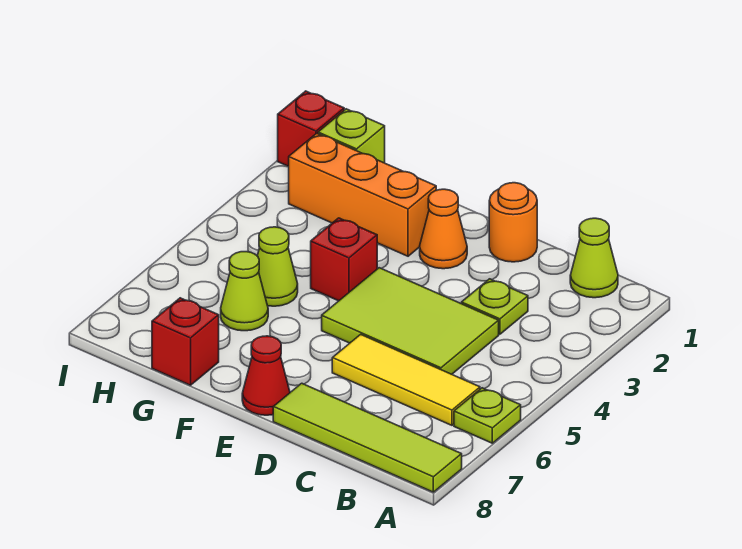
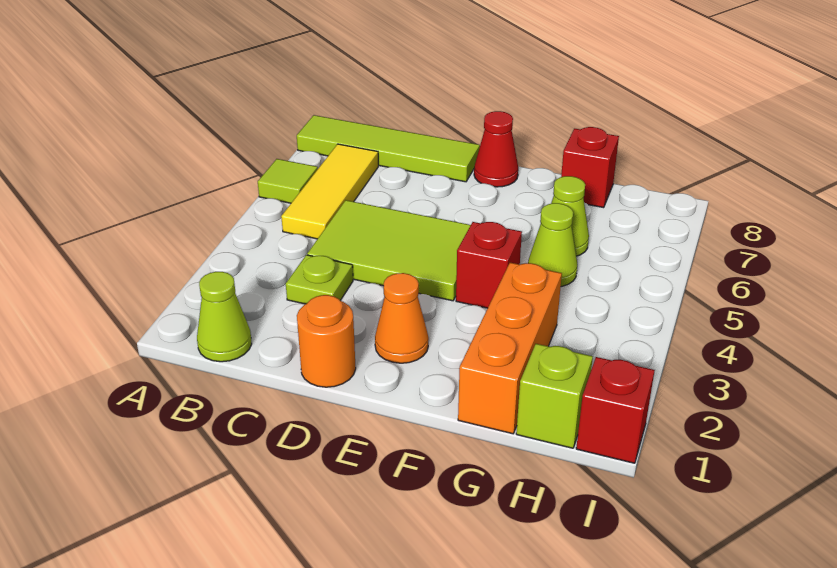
lime plate A6 level 1 -> lime tile A6 level 1
yellow tile B6:D6 level 1 -> yellow tile B5:B7 level 1
orange brick F2:H2 level 1 -> orange brick G1:G3 level 1

